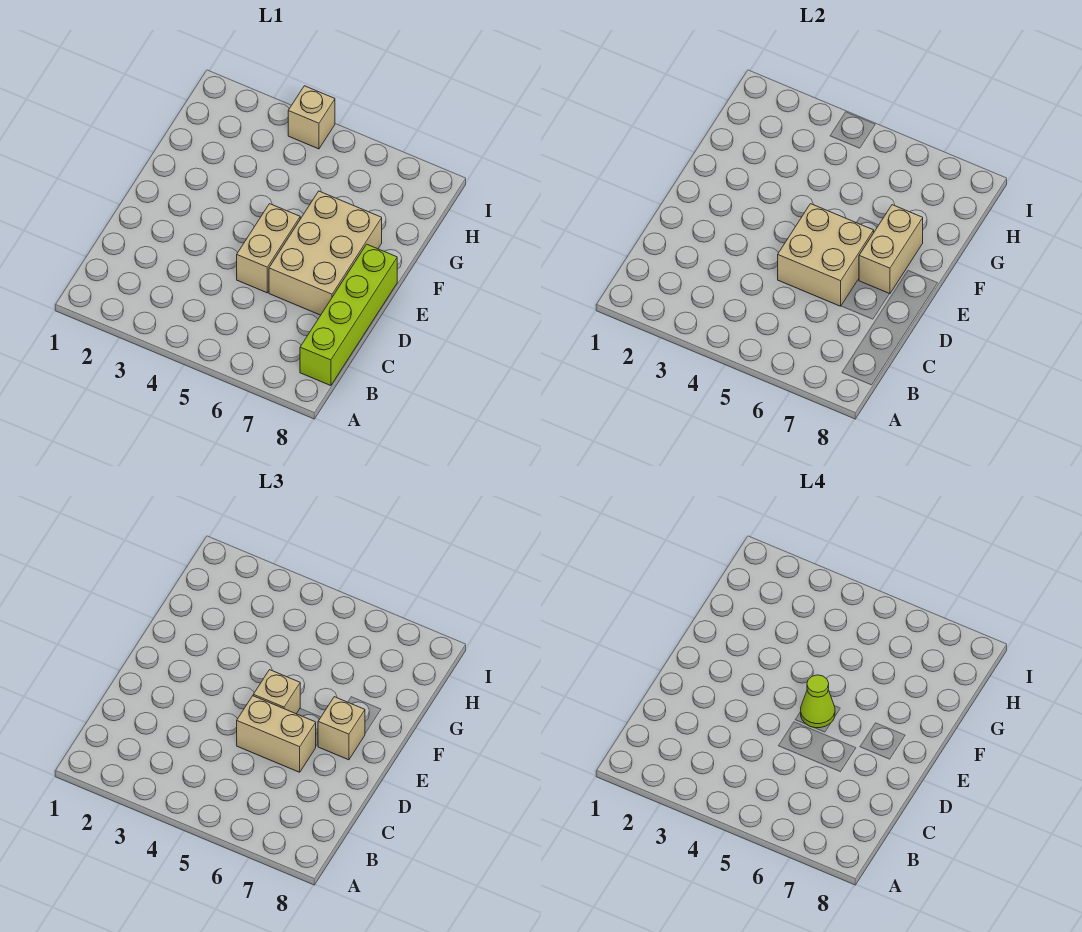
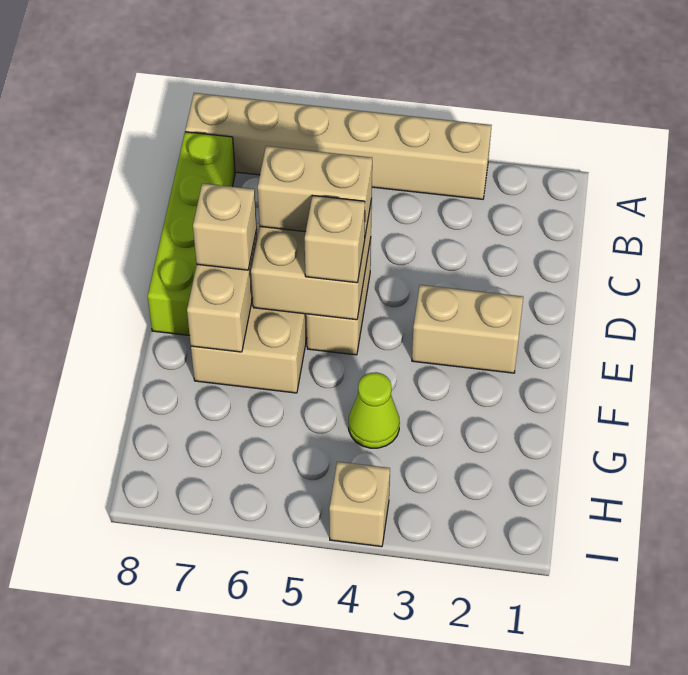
none -> tan brick A3:A8 level 1
none -> tan brick E2:E3 level 1
lime cone E5 level 4 -> lime cone G4 level 1

